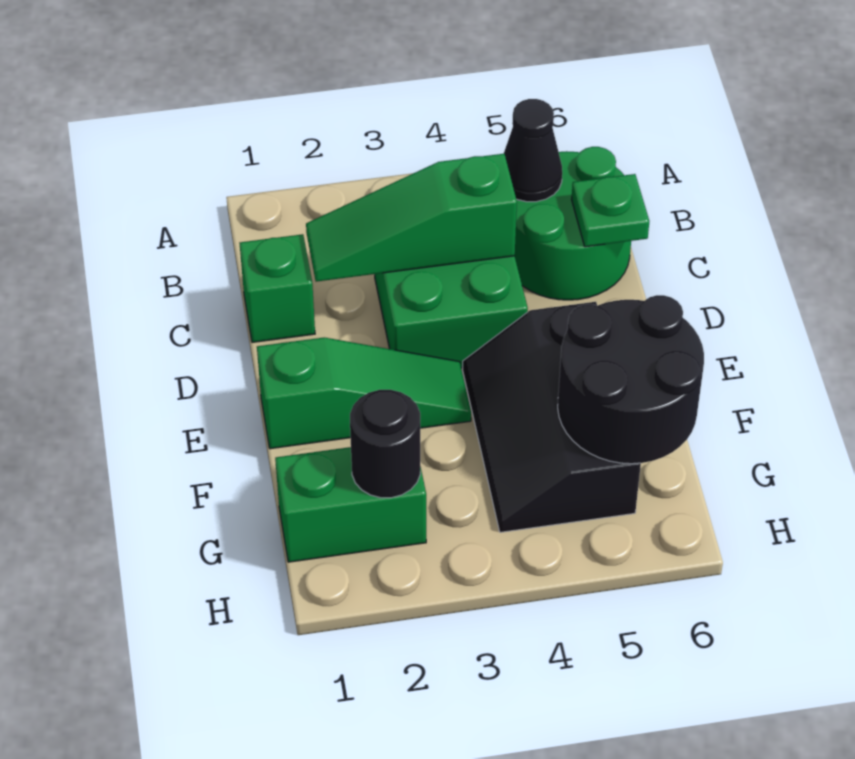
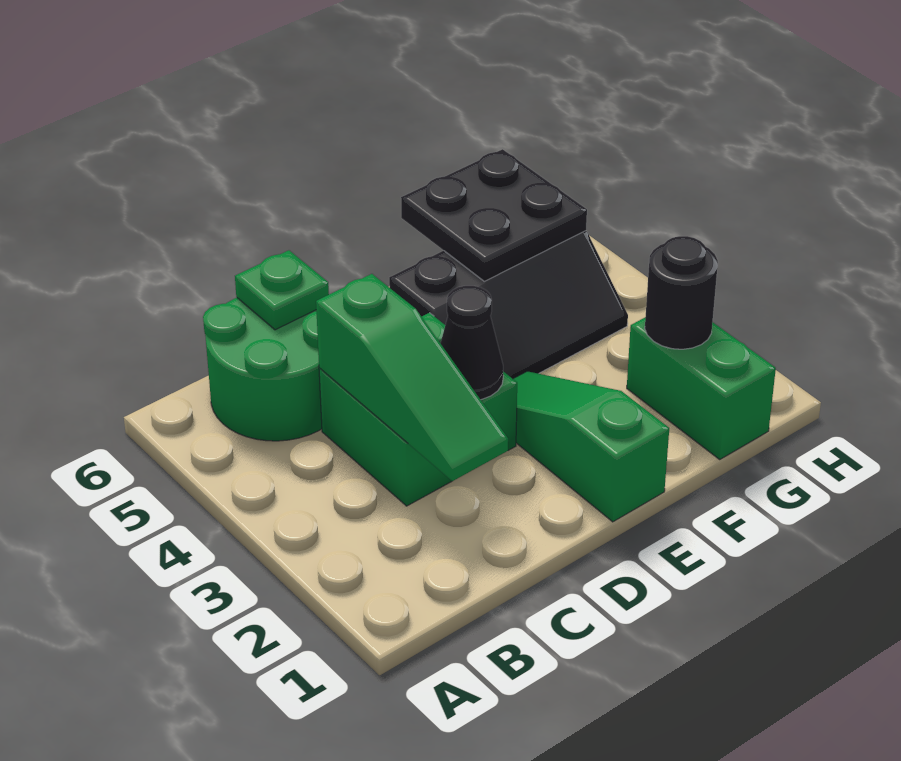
black cone B5 level 2 -> black cone D3 level 2
green brick C1 level 1 -> none
black round brick F5:G6 level 2 -> black plate F5:G6 level 2

